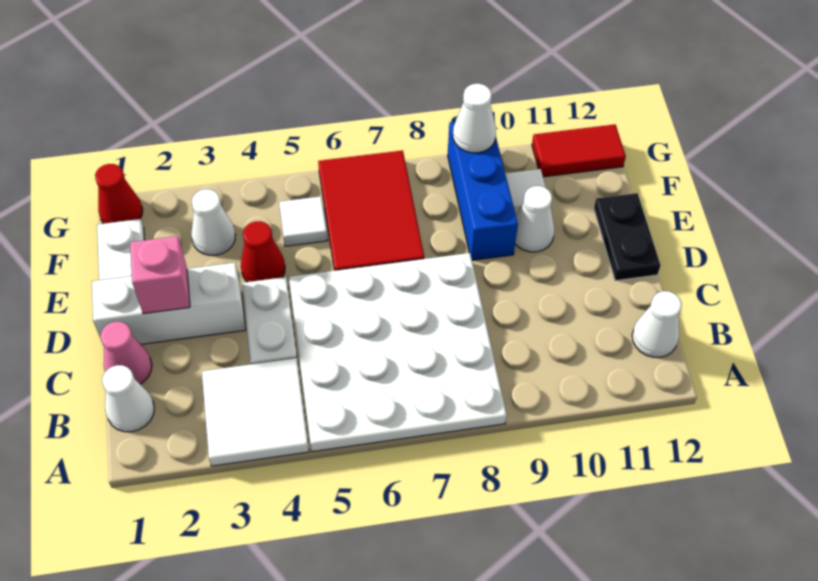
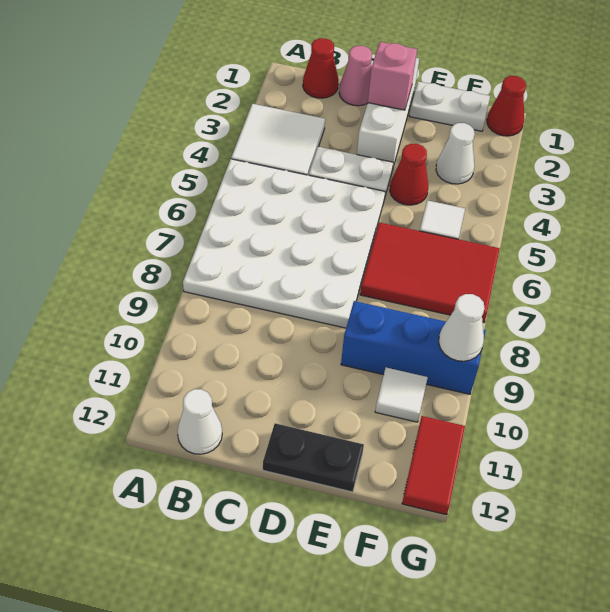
white cone B1 level 1 -> red cone B1 level 1
white cone E10 level 1 -> none

